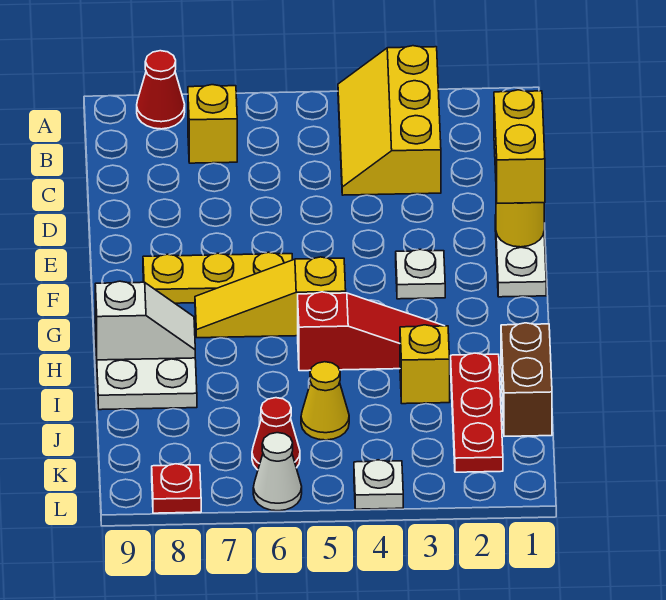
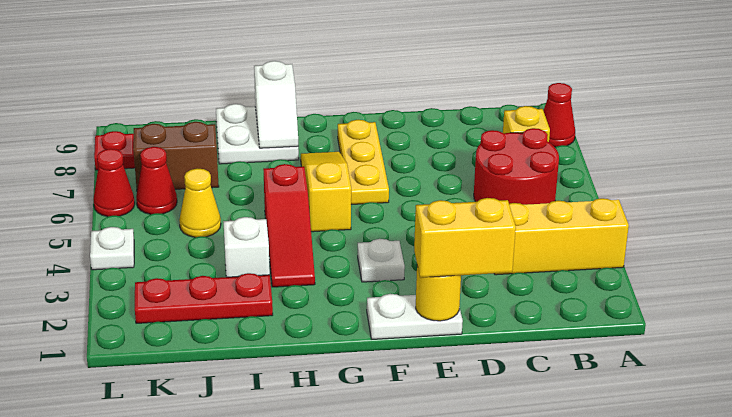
none -> red round brick B5:C6 level 1
brown brick I1:J1 level 1 -> brown brick J7:K7 level 1
yellow brick I3 level 1 -> white brick I3 level 1
white cone L6 level 1 -> red cone L6 level 1

